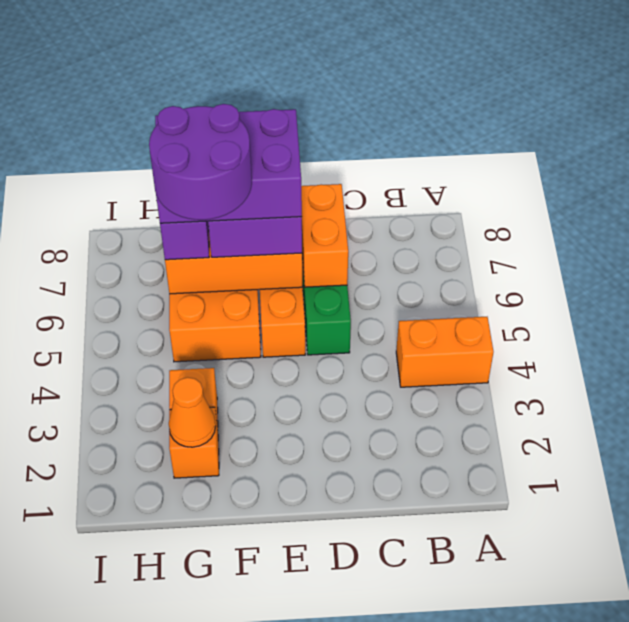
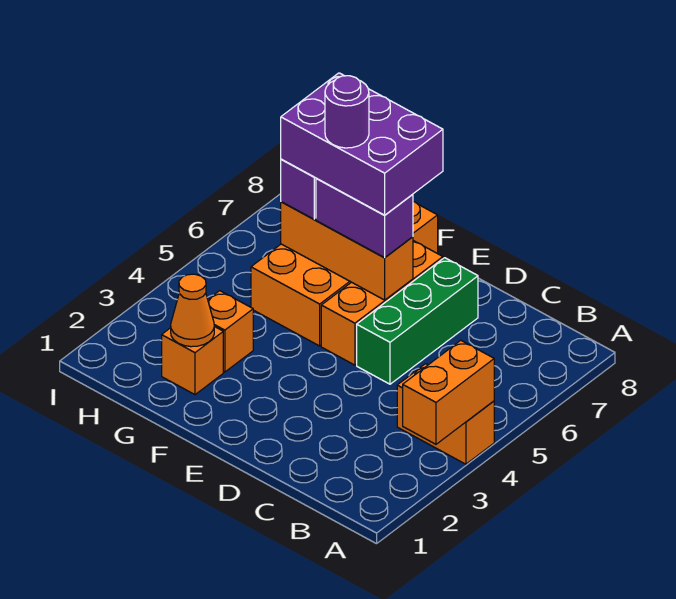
orange brick D6:D7 level 2 -> orange brick A3:A4 level 2
purple round brick F5:G6 level 5 -> purple round brick F6 level 5

